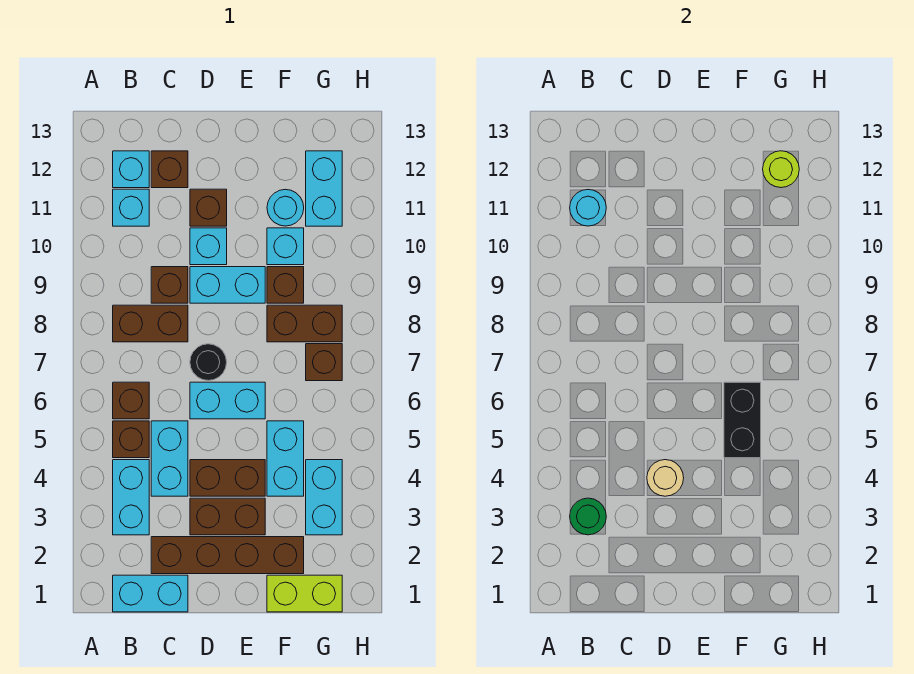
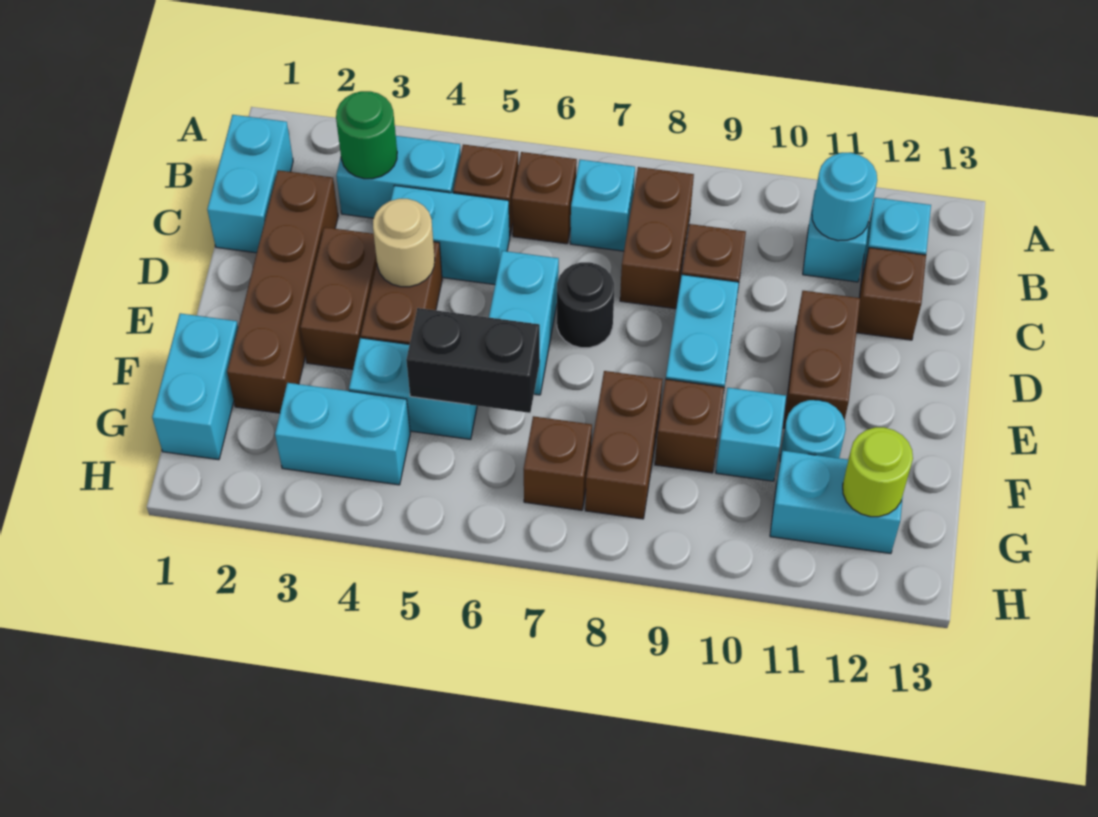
cyan brick D10 level 1 -> cyan brick B7 level 1
brown brick D11 level 1 -> brown brick D11:E11 level 1
lime brick F1:G1 level 1 -> cyan brick F1:G1 level 1

